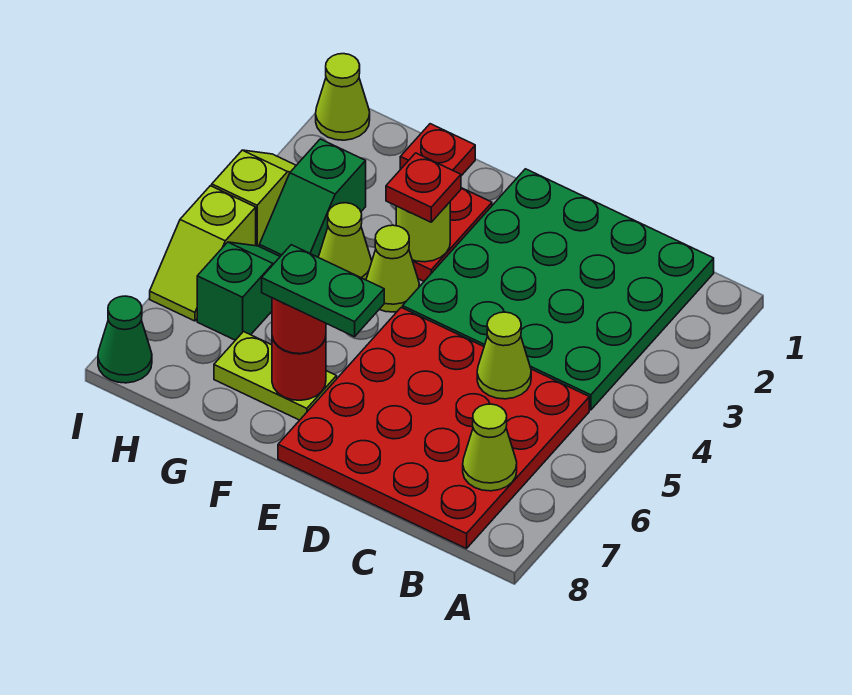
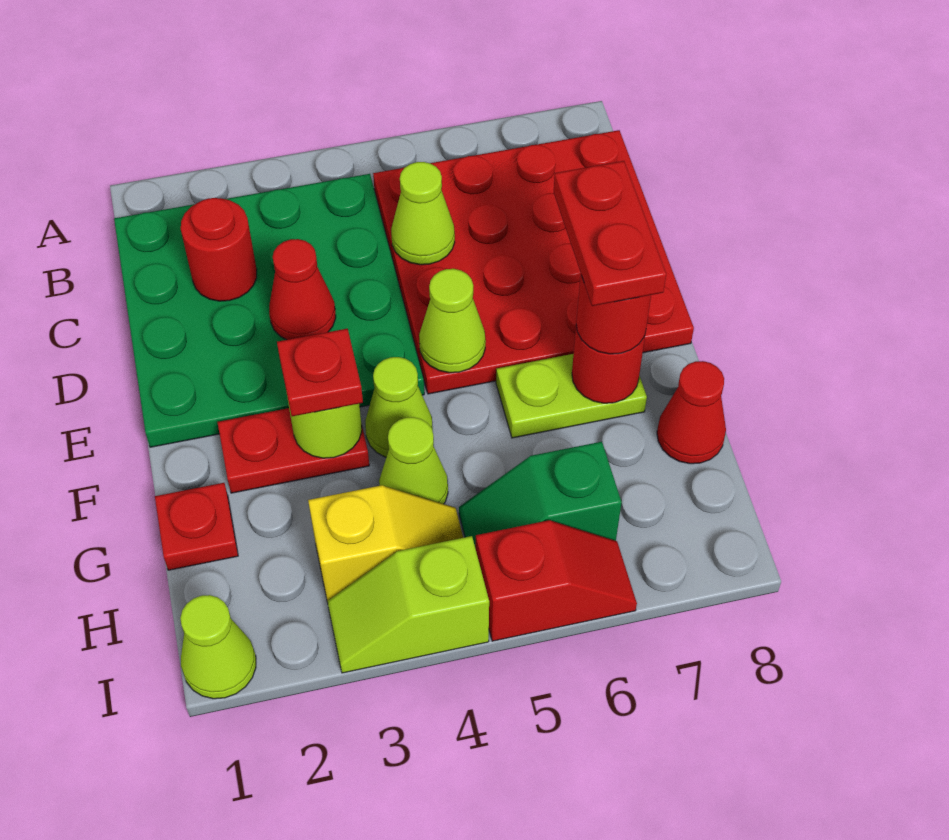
lime cone B7 level 2 -> lime cone E5 level 2
none -> red round brick C2 level 2
none -> red cone D3 level 2
green plate E7:F7 level 4 -> red plate E7:F7 level 4
lime plate F7:G7 level 1 -> lime plate F6:F7 level 1
none -> red cone G8 level 1
green slope H3:H4 level 1 top 3 -> yellow slope H3:H4 level 1 top 3
lime slope I5:I6 level 1 top 5 -> red slope I5:I6 level 1 top 5
green cone I8 level 1 -> none

